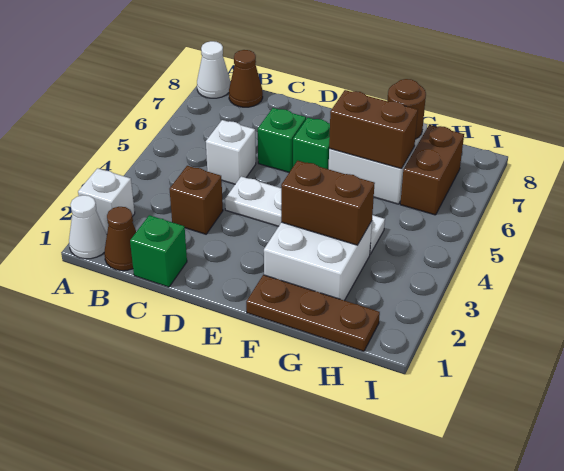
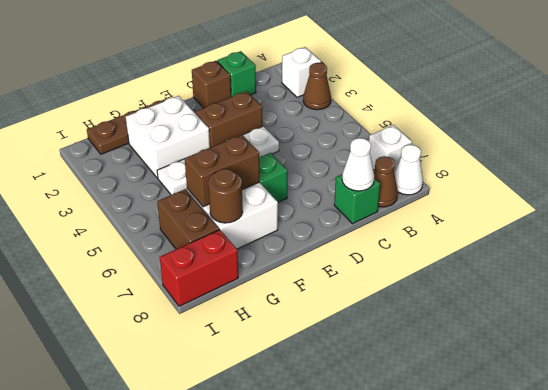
white cone A1 level 1 -> white cone C8 level 2
brown cone B1 level 1 -> brown cone A3 level 1
brown brick C3 level 1 -> brown brick D1 level 1
white brick C5 level 1 -> white brick A7 level 1
green brick D6 level 1 -> green brick C8 level 1
brown brick F3:G3 level 2 -> brown brick D3:E3 level 1
none -> red brick H8:I8 level 1

